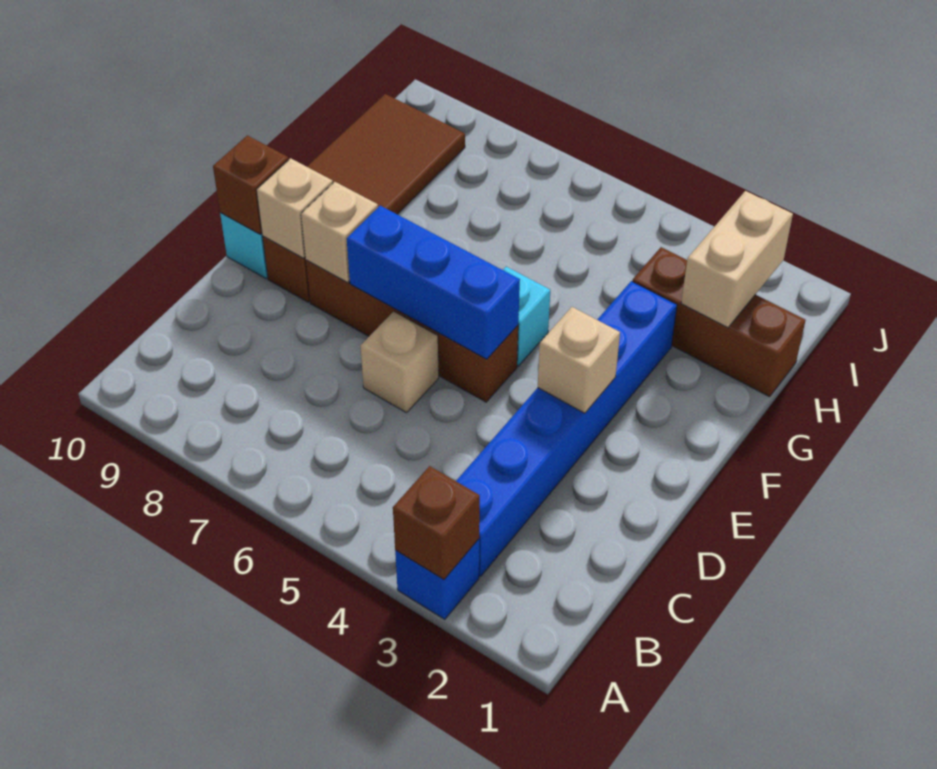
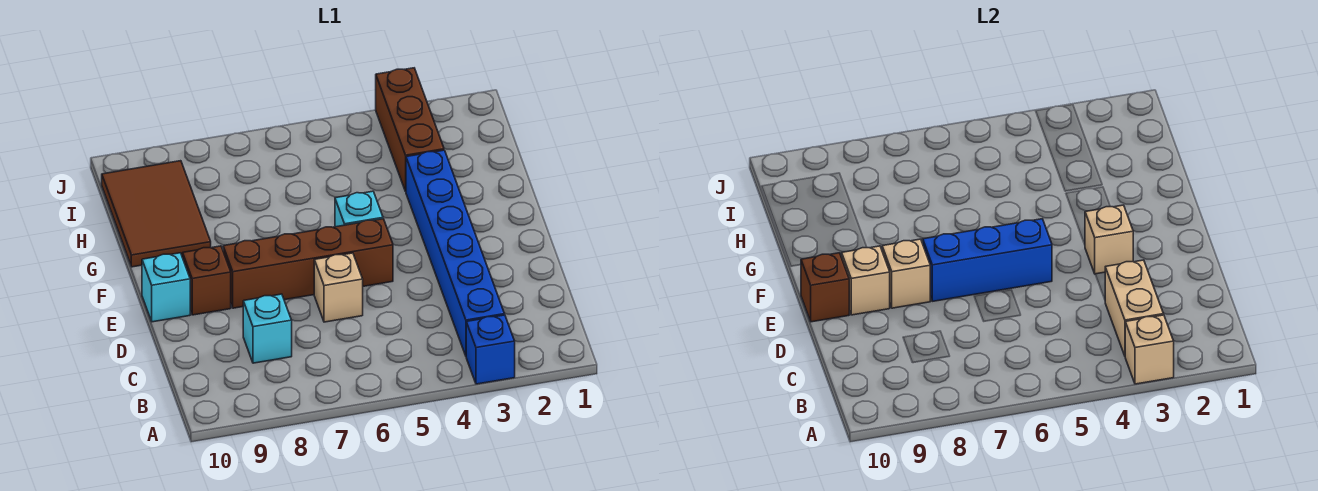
brown brick A3 level 2 -> tan brick A3 level 2
none -> cyan brick C8 level 1
brown brick H1:H3 level 1 -> brown brick H3:J3 level 1
tan brick H2:I2 level 2 -> tan brick B3:C3 level 2

